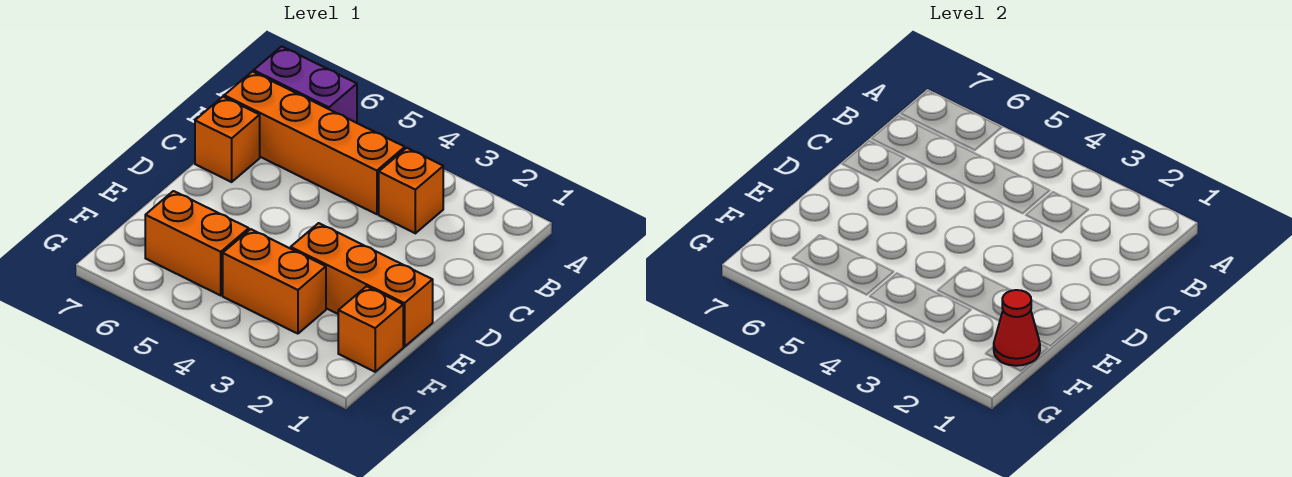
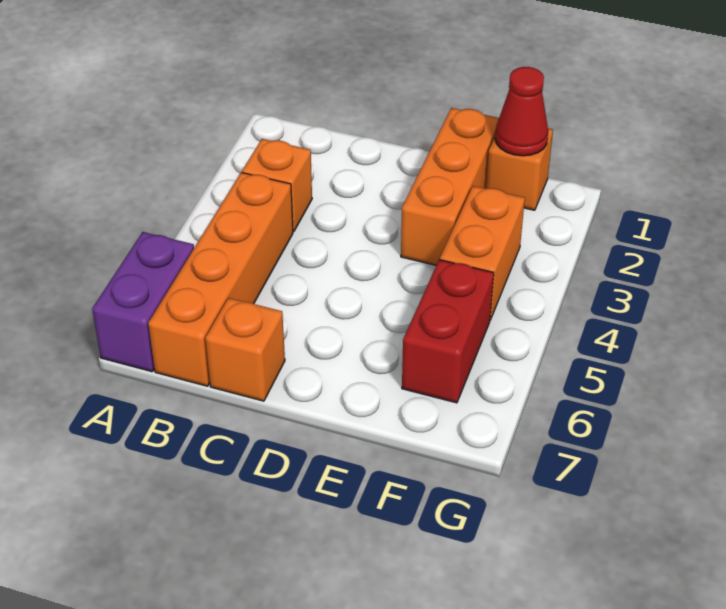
orange brick F5:F6 level 1 -> red brick F5:F6 level 1

